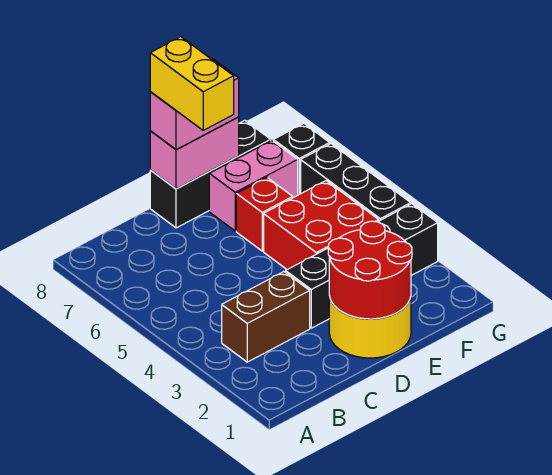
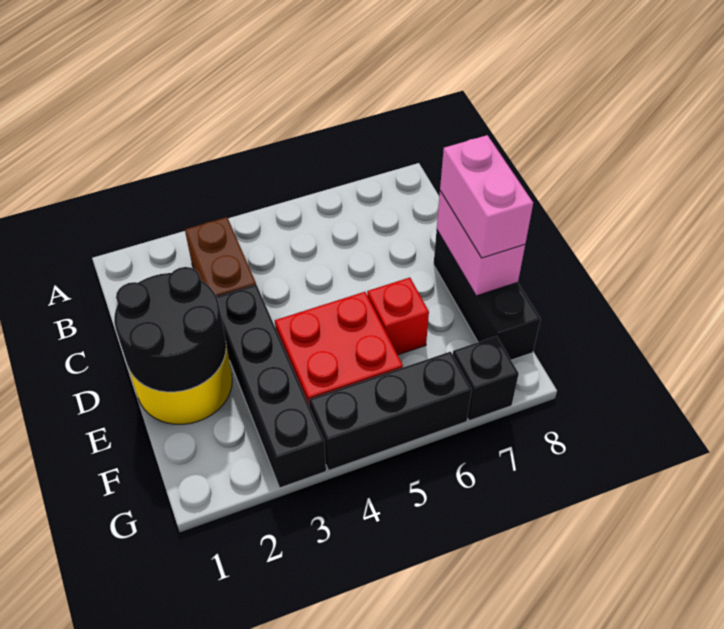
red round brick D1:E2 level 2 -> black round brick D1:E2 level 2
yellow brick D7:D8 level 4 -> none
pink brick E7:F7 level 1 -> none

